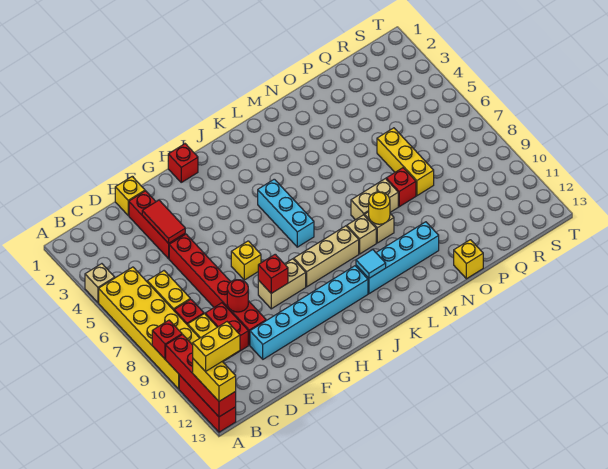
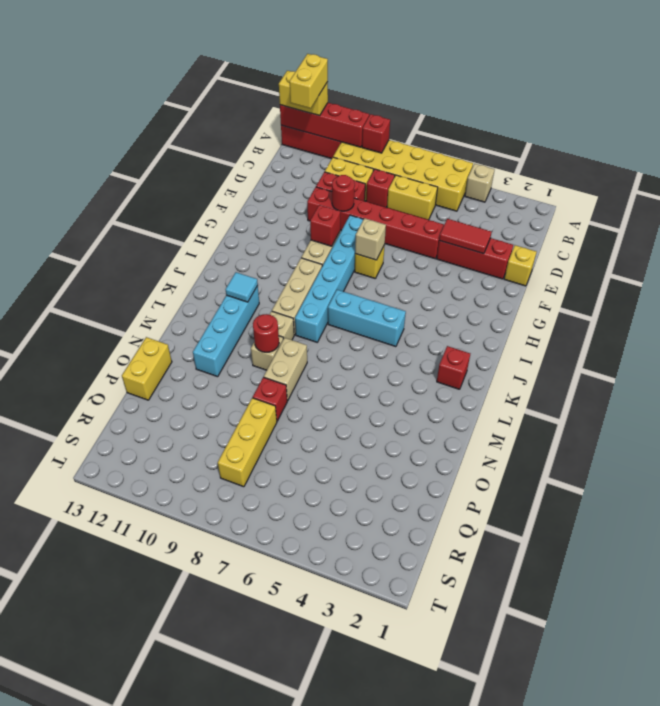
cyan brick E11:J11 level 1 -> cyan brick F8:K8 level 1
none -> tan brick G7 level 2
red brick H1 level 1 -> red brick K2 level 1
yellow round brick M9 level 2 -> red round brick M9 level 2
yellow brick O13 level 1 -> yellow brick O13:P13 level 1
yellow brick P6:P8 level 1 -> yellow brick P8:R8 level 1

